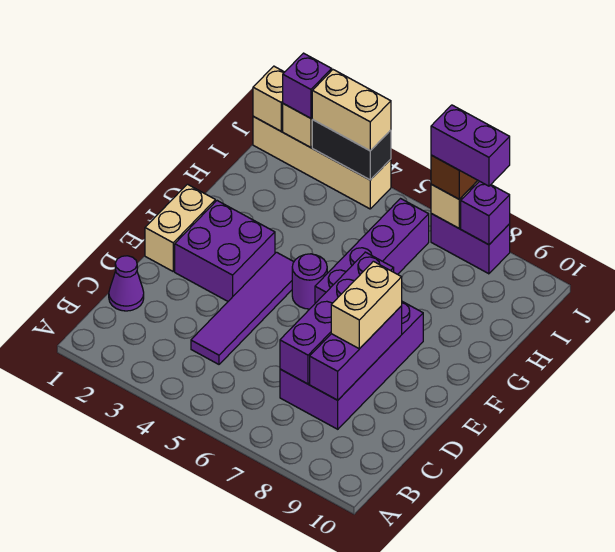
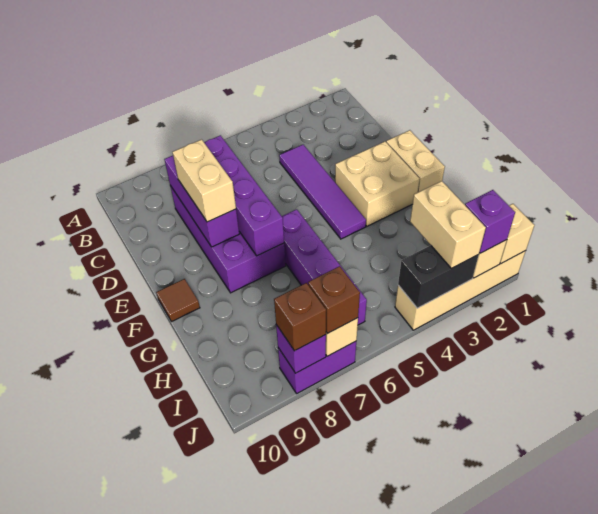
purple cone C1 level 1 -> none
purple brick E2:F3 level 1 -> tan brick E2:F3 level 1
purple round brick F5 level 1 -> none
none -> brown tile F10 level 1
tan brick J3:J4 level 3 -> tan brick I3:J3 level 3
purple brick J7:J8 level 4 -> none
none -> brown brick J8 level 3

